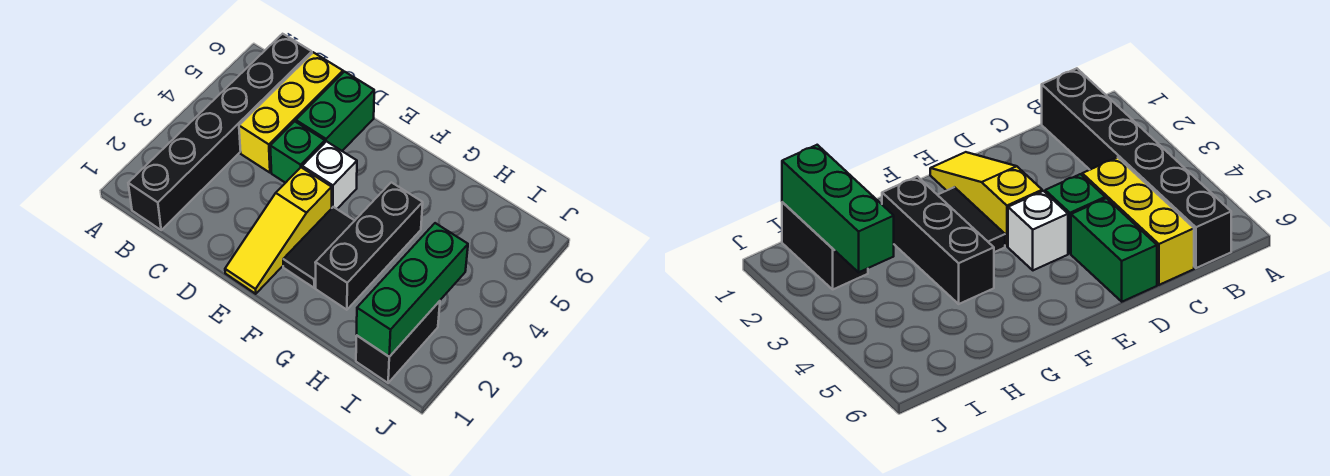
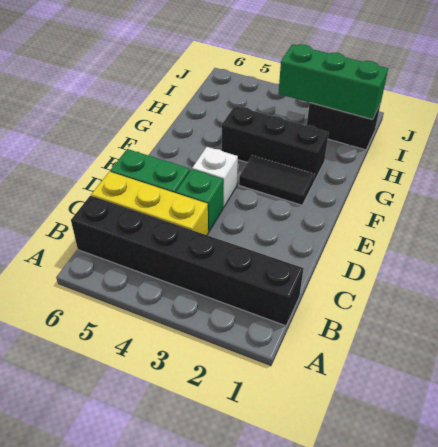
yellow slope E1:E3 level 1 top 3 -> none

